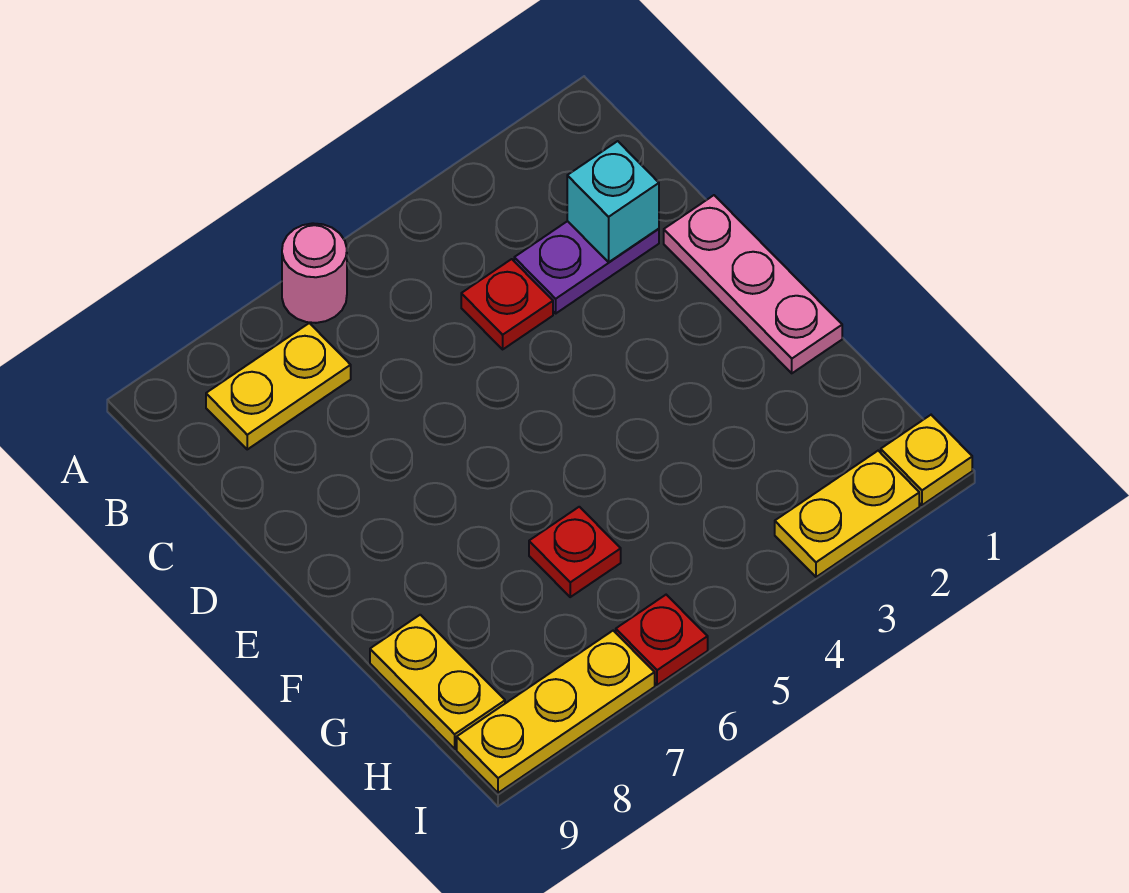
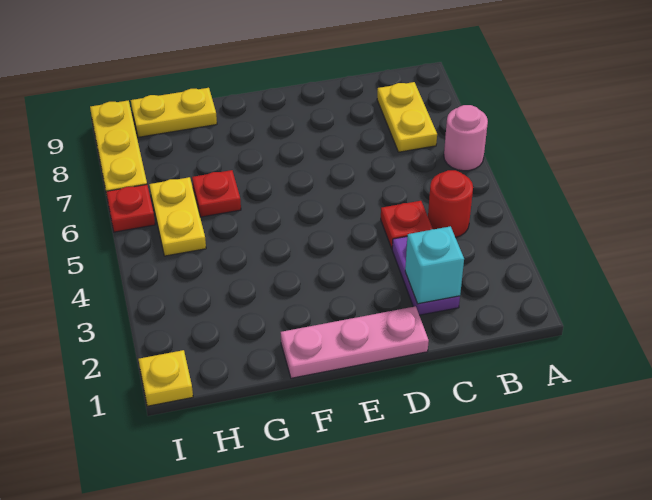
none -> red round brick B4 level 1
yellow plate I2:I3 level 1 -> yellow plate H5:H6 level 1

